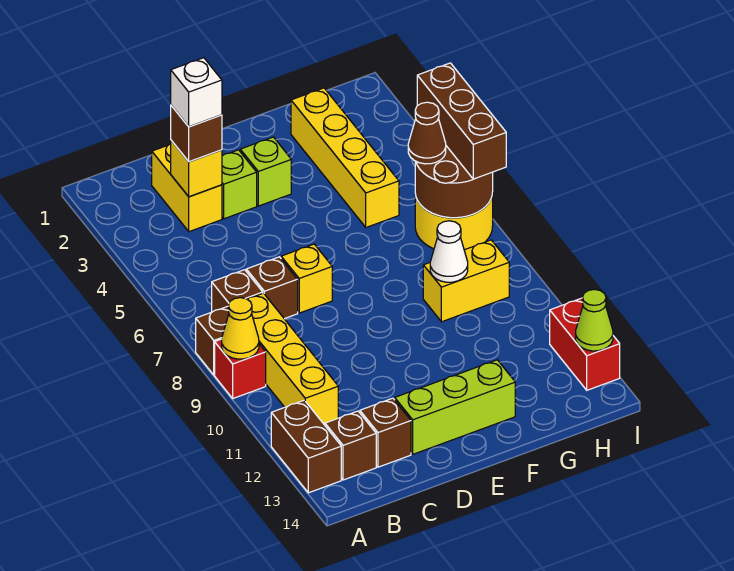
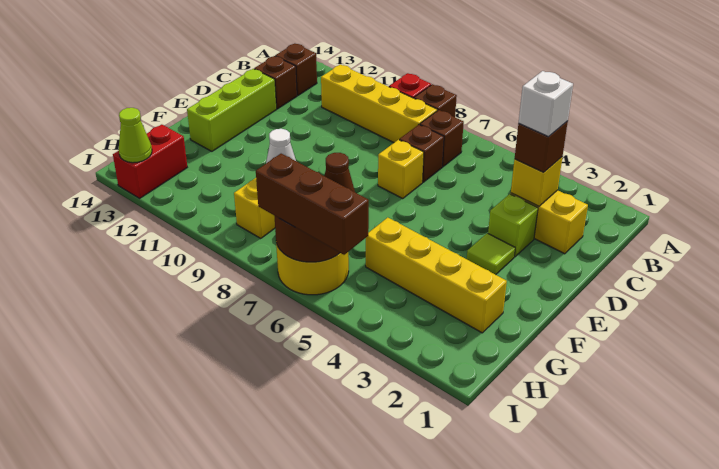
yellow cone A9 level 2 -> none
brown brick A12:A13 level 1 -> none
lime brick E3 level 1 -> lime tile E3 level 1
red brick I12:I13 level 1 -> red brick H13:I13 level 1

